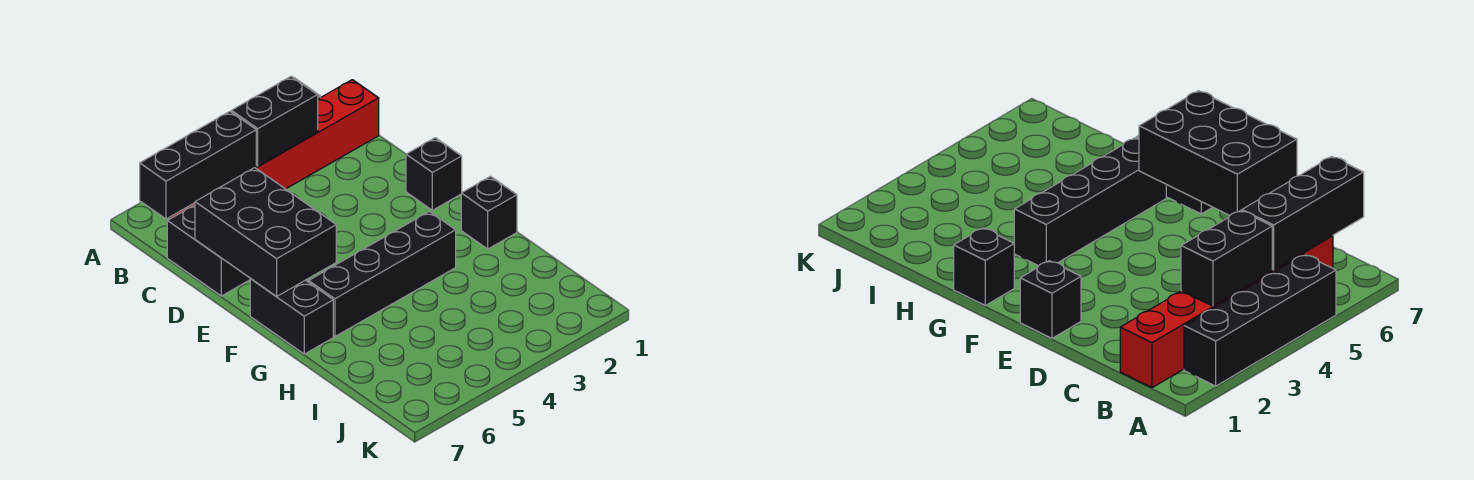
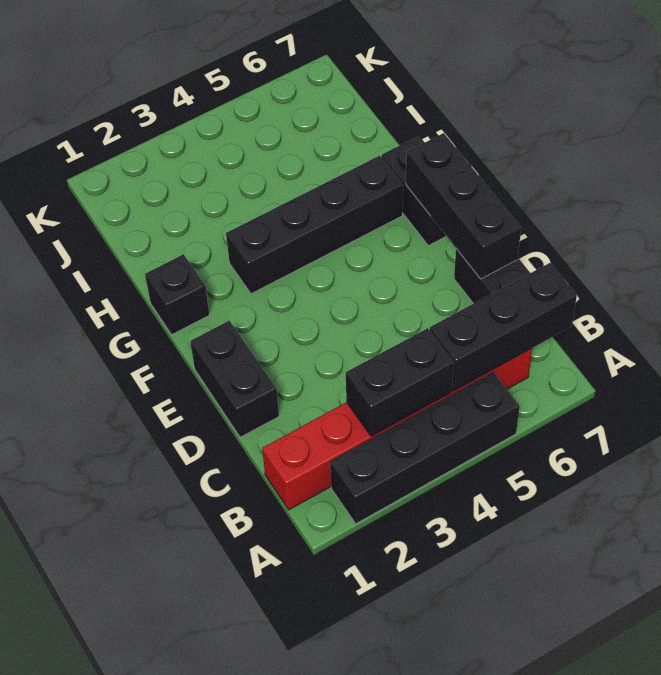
black brick D6:F7 level 2 -> black brick D7:F7 level 2
black brick E1 level 1 -> black brick D1:E1 level 1

